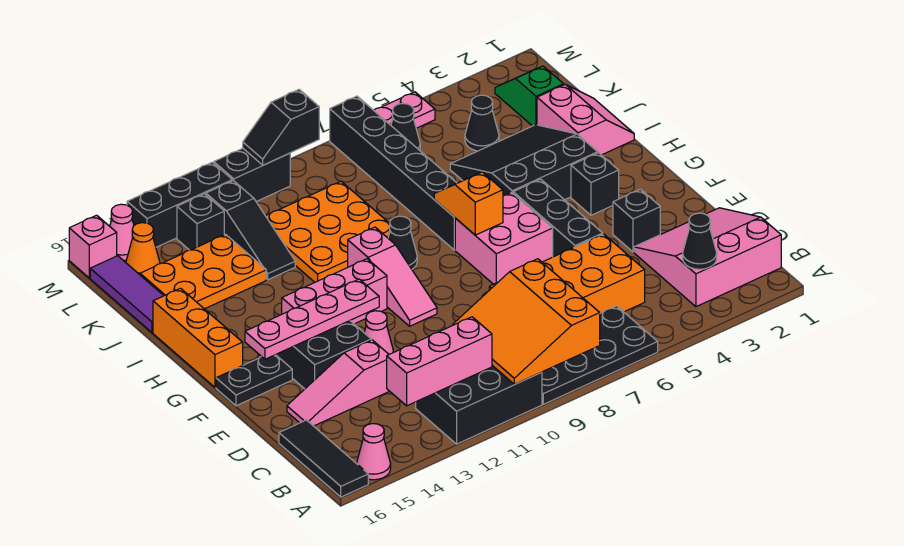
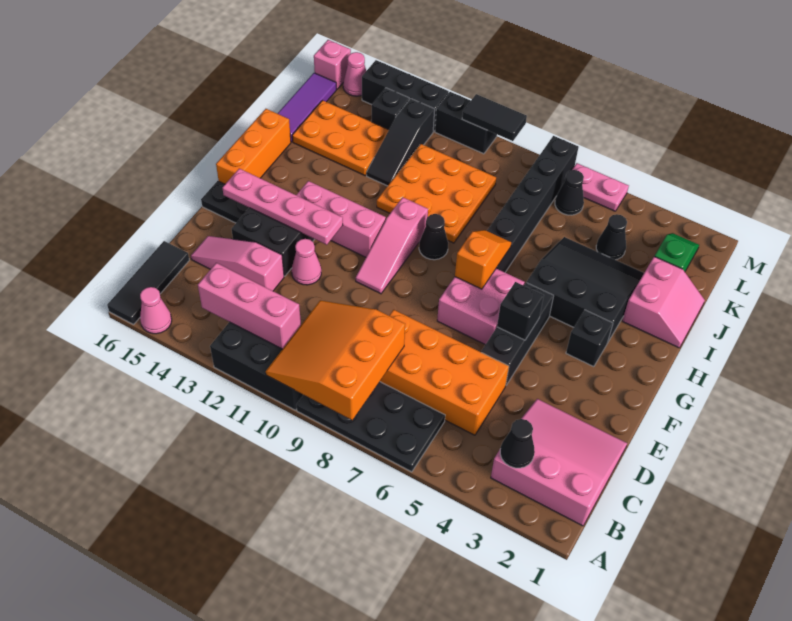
black brick E3 level 1 -> black brick F5 level 2
orange cone L15 level 1 -> none
black slope M9:M10 level 2 top 9 -> black tile M9:M10 level 2

